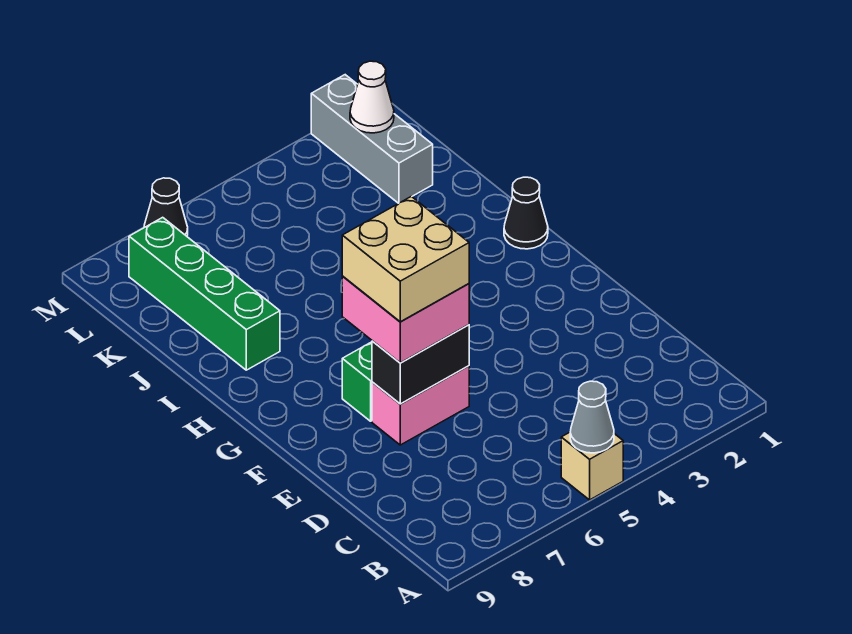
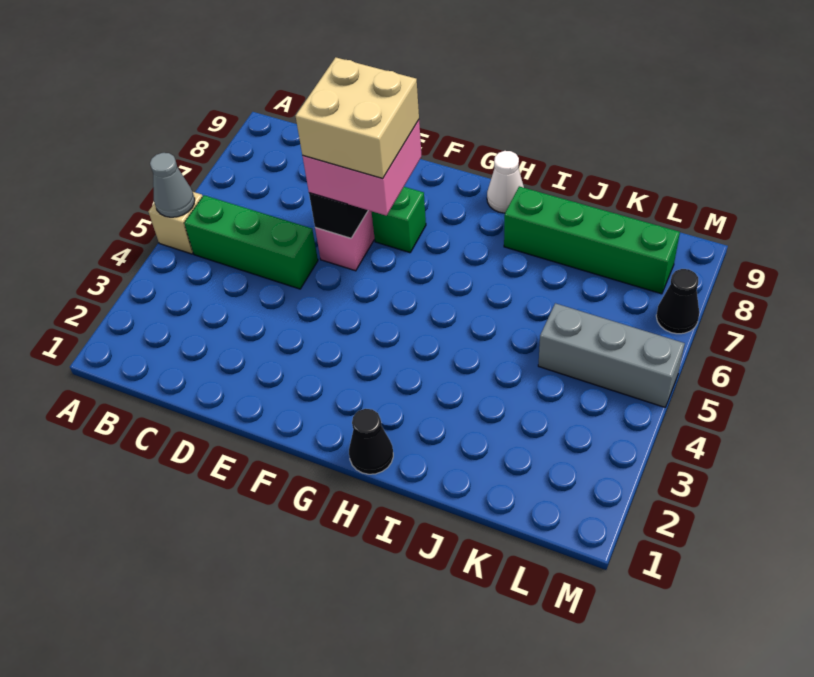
none -> green brick B5:D5 level 1
grey brick K2:M2 level 1 -> grey brick K5:M5 level 1
white cone L2 level 2 -> white cone H9 level 1

